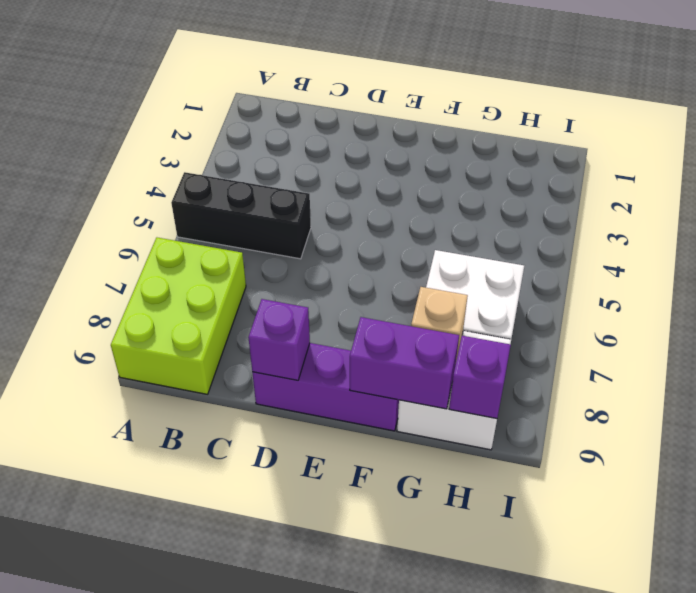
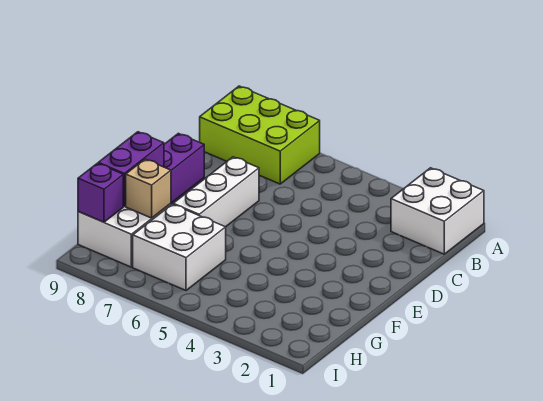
none -> white brick A1:B2 level 1
black brick A5:C5 level 1 -> none
none -> white brick D7:F7 level 1
purple brick D9 level 2 -> none

